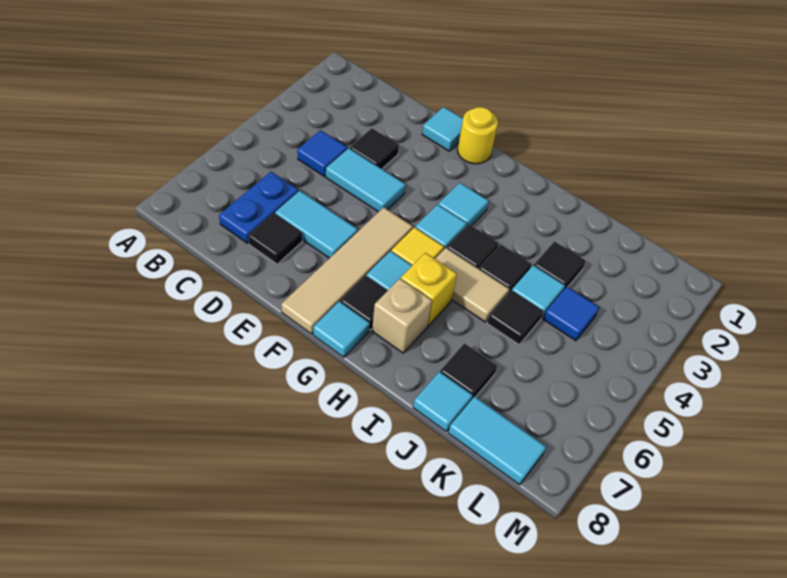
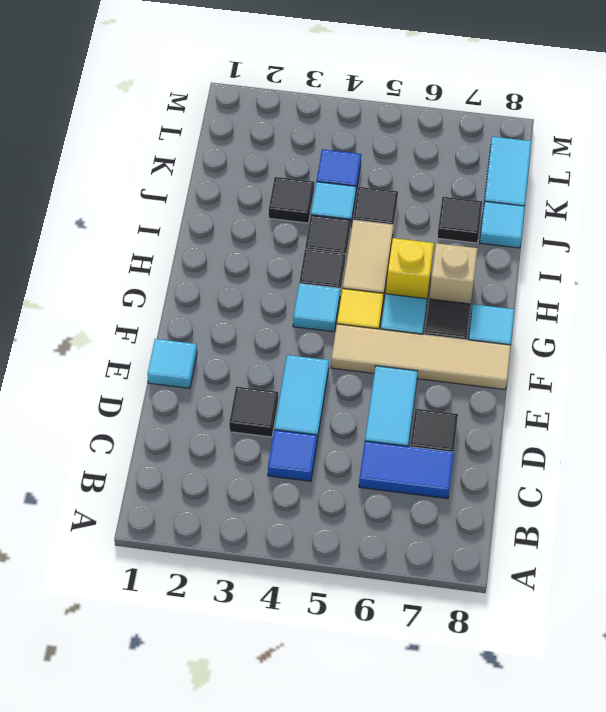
blue plate C6:C7 level 1 -> blue tile C6:C7 level 1
yellow round brick F1 level 1 -> none
cyan tile G3 level 1 -> none

